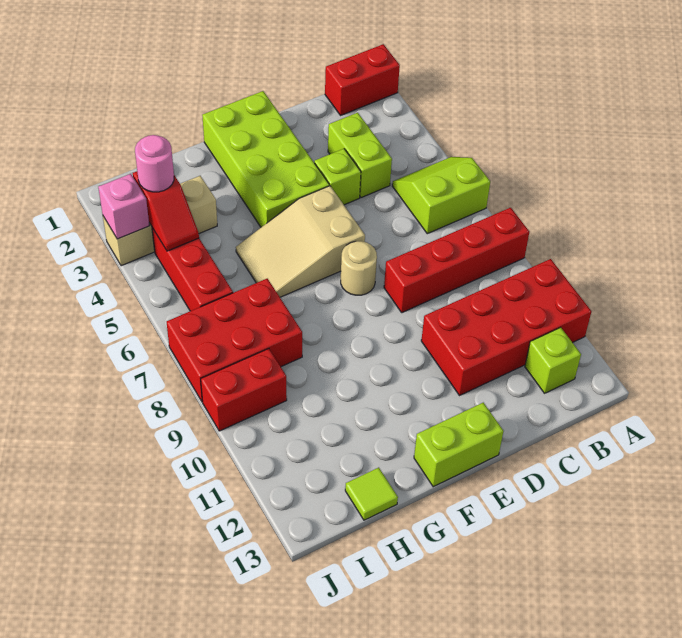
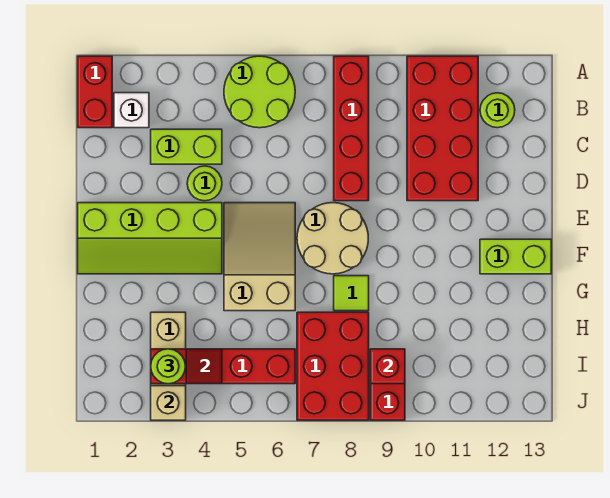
lime slope A5:B6 level 1 top 6 -> lime round brick A5:B6 level 1
none -> white brick B2 level 1
lime brick B12 level 1 -> lime round brick B12 level 1
lime brick D4 level 1 -> lime round brick D4 level 1
lime brick E1:F4 level 1 -> lime slope E1:F4 level 1 top E
tan slope E5:G6 level 1 top E -> tan slope E5:G6 level 1 top G
tan round brick E7 level 1 -> tan round brick E7:F8 level 1
lime brick E13:F13 level 1 -> lime brick F12:F13 level 1
lime tile H13 level 1 -> lime tile G8 level 1
pink round brick I3 level 3 -> lime round brick I3 level 3
none -> red brick I9 level 2
pink brick J3 level 2 -> tan brick J3 level 2

